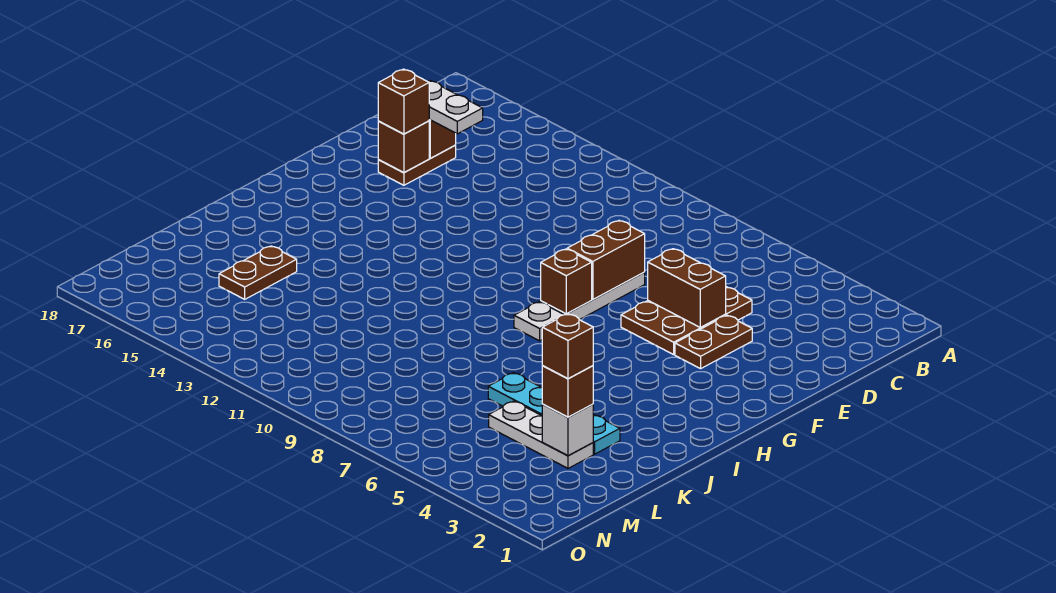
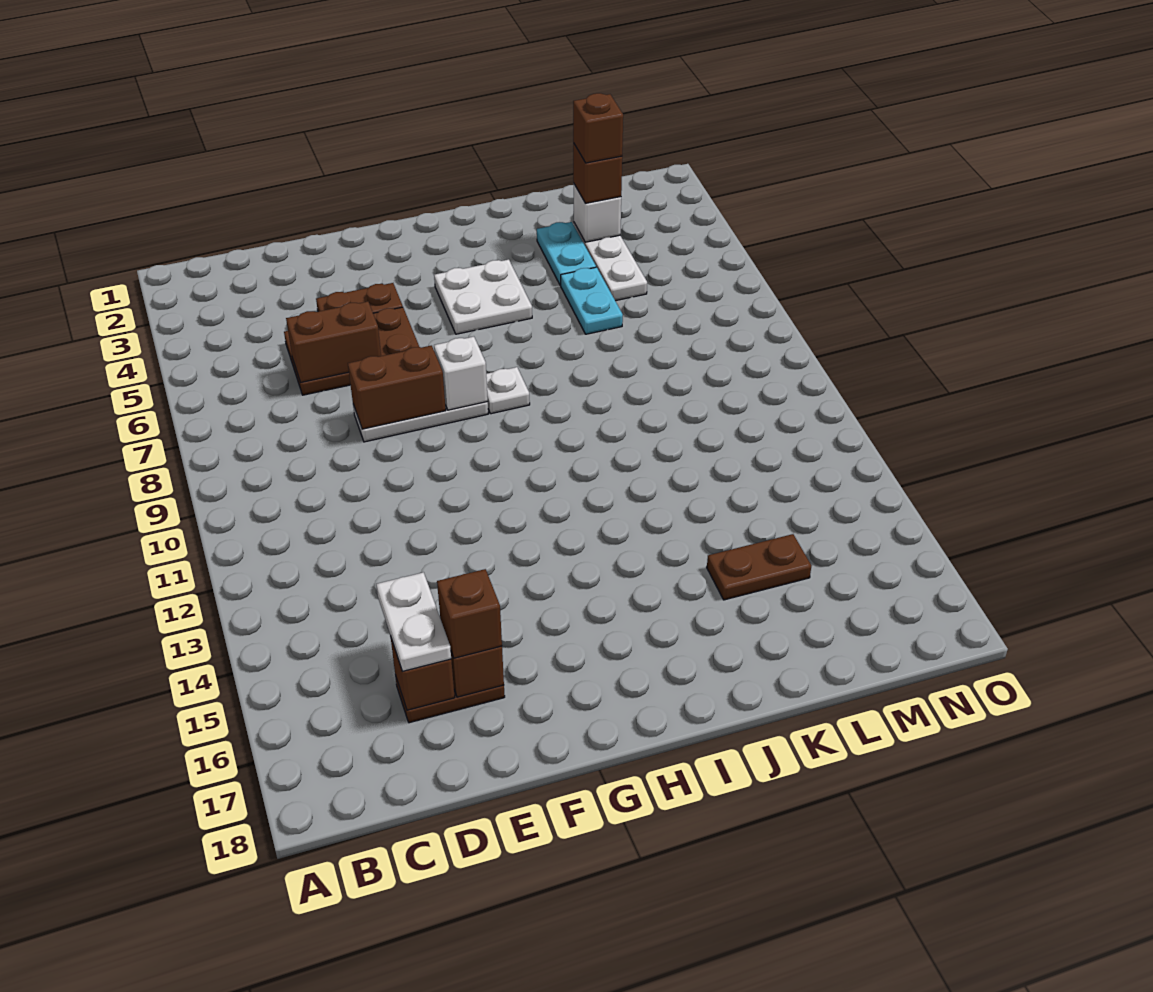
brown brick E5:E6 level 2 -> brown brick D6:E6 level 2
brown brick G8 level 2 -> white brick G8 level 2
none -> white plate H4:I5 level 1

